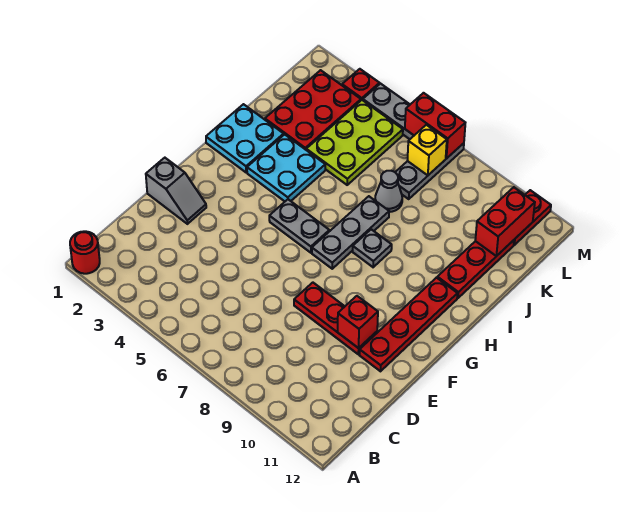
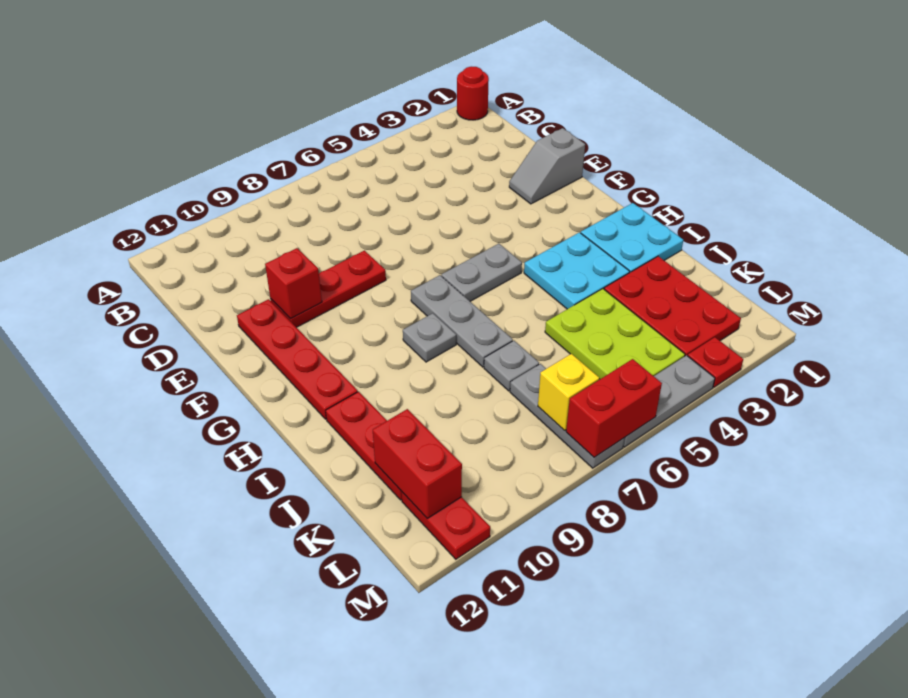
grey cone J7 level 1 -> grey plate J7 level 1

